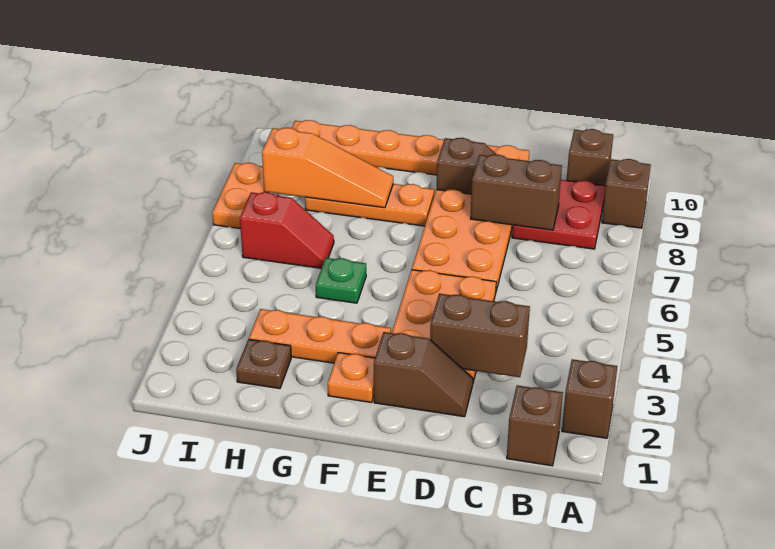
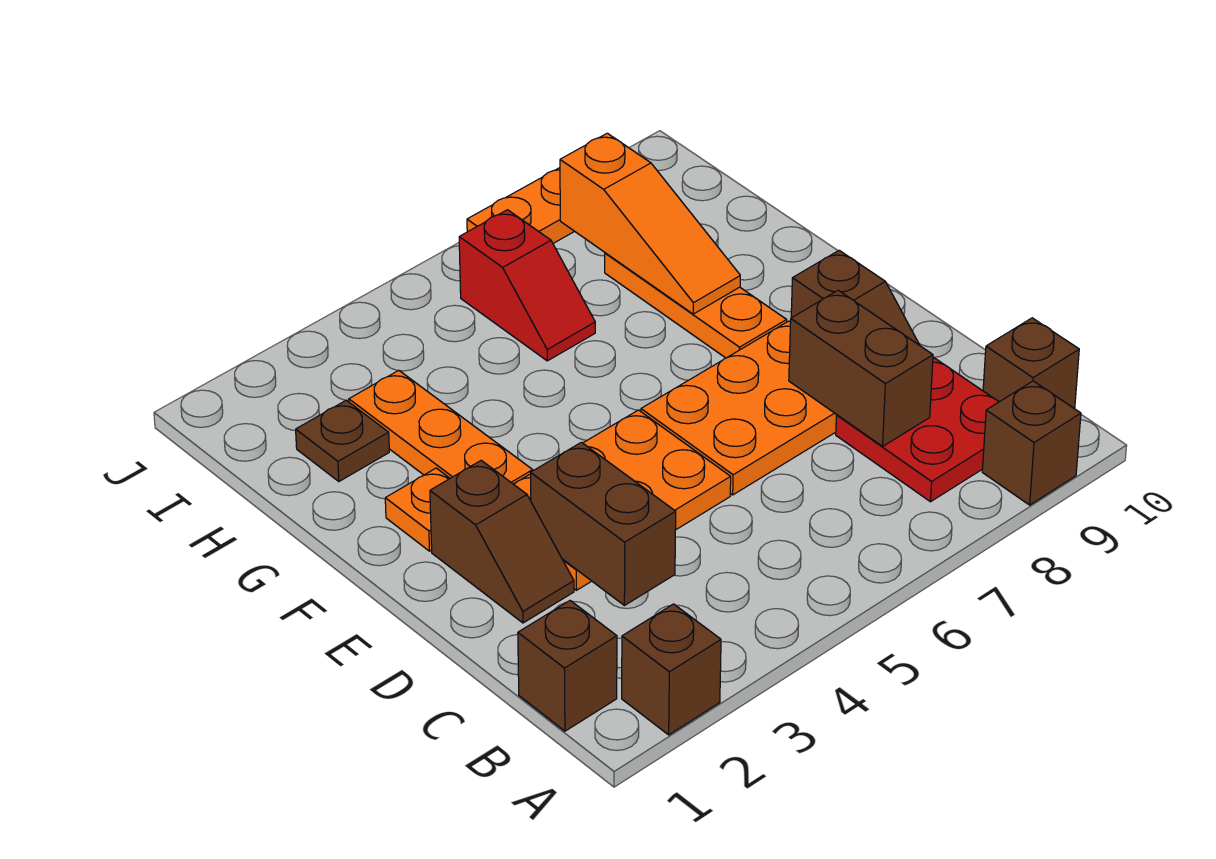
orange plate D10:I10 level 1 -> none
green plate G5 level 1 -> none

